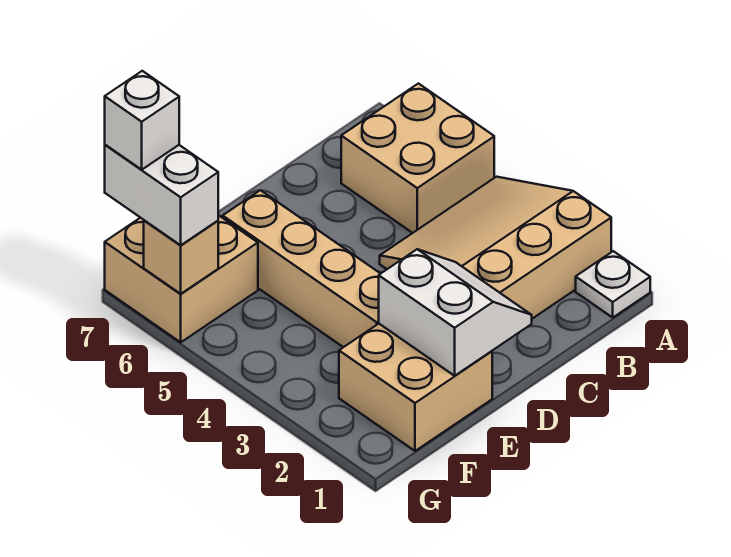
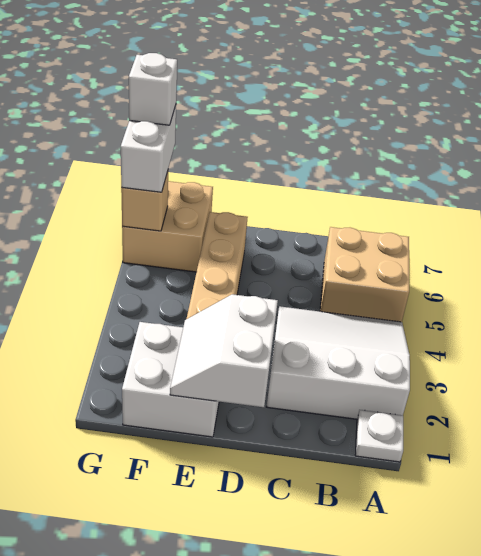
tan slope A2:C4 level 1 top 2 -> white slope A2:C4 level 1 top 2
white slope D1:E2 level 2 top E -> white slope D1:E2 level 2 top D
tan brick E1:F2 level 1 -> white brick E1:F2 level 1

